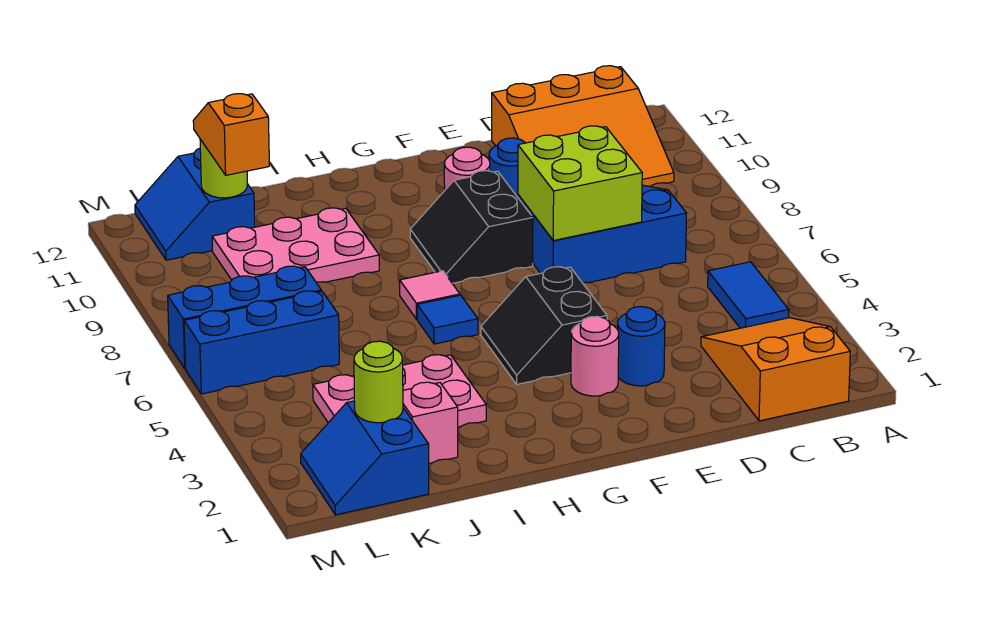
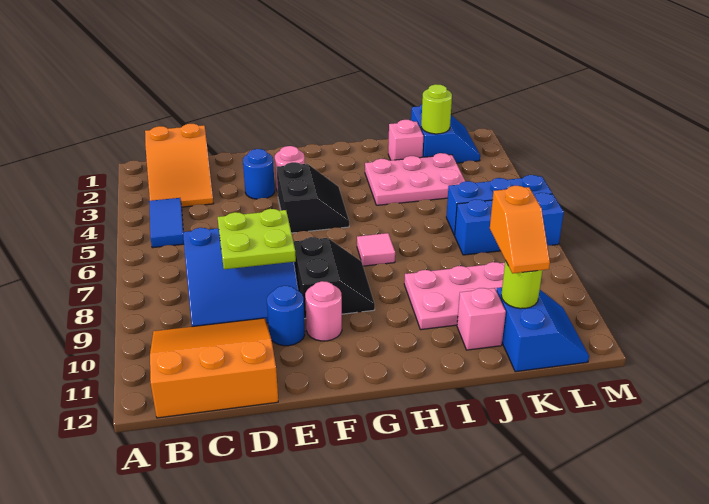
lime brick D7:E8 level 2 -> lime plate D7:E8 level 2
blue tile H6 level 1 -> none
none -> pink brick J11 level 1

